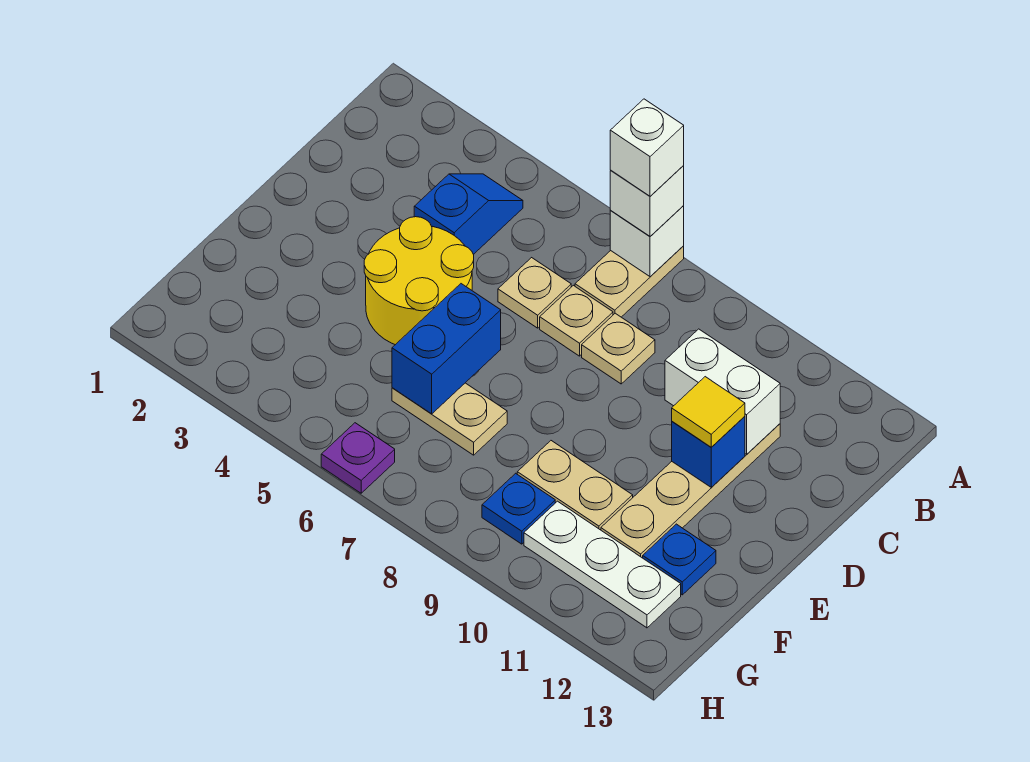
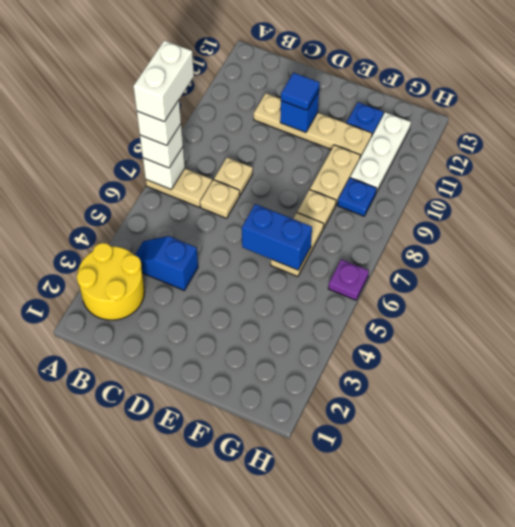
tan plate C6 level 1 -> tan plate F8 level 1
white brick C10:C11 level 2 -> white brick A7:A8 level 5
yellow round brick D4:E5 level 1 -> yellow round brick A2:B3 level 1
yellow tile D11 level 3 -> blue tile D11 level 3

